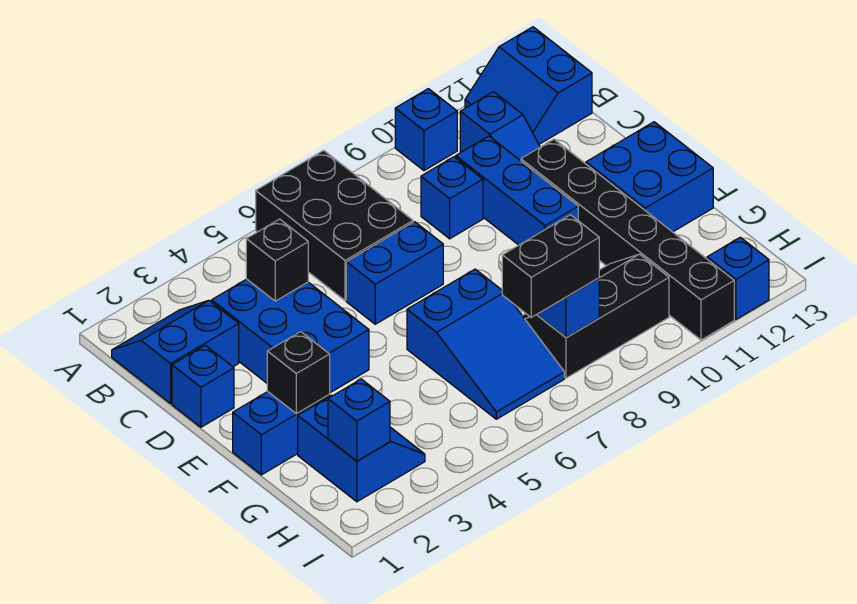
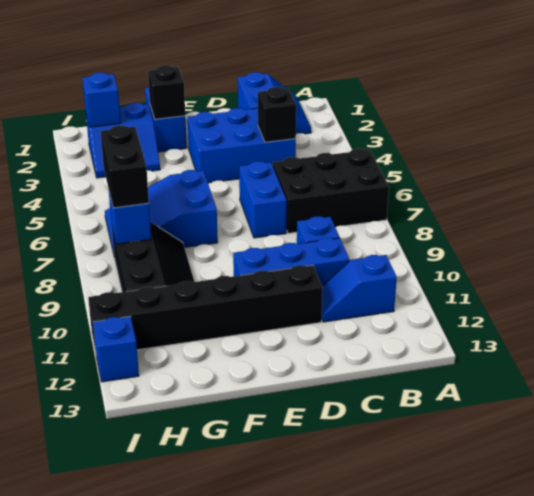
blue brick A10 level 1 -> none
blue slope A12:B13 level 1 top 13 -> none
blue brick D1 level 1 -> none
blue brick E12:F13 level 1 -> none

